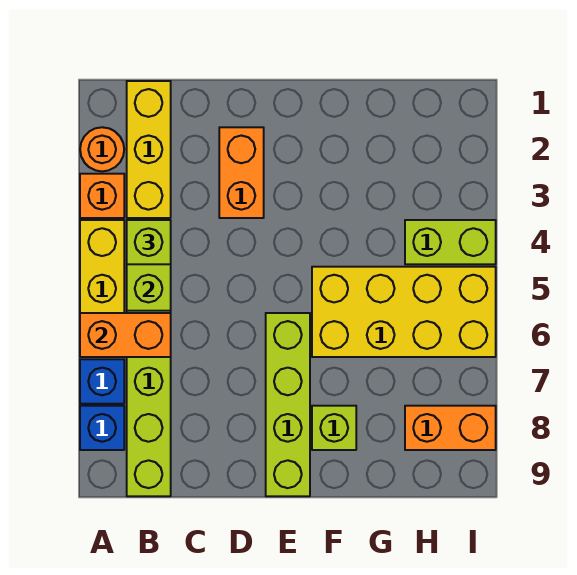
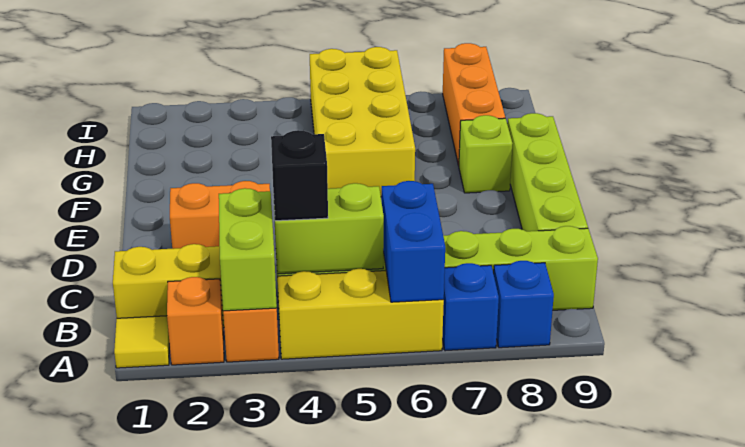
none -> yellow tile A1 level 1
orange round brick A2 level 1 -> orange brick A2 level 1
orange brick A6:B6 level 2 -> blue brick A6:B6 level 2
lime brick B4 level 3 -> black brick B4 level 3
lime brick E6:E9 level 1 -> lime brick C9:F9 level 1
lime brick H4:I4 level 1 -> lime brick A3:B3 level 2
orange brick H8:I8 level 1 -> orange brick G8:I8 level 1

